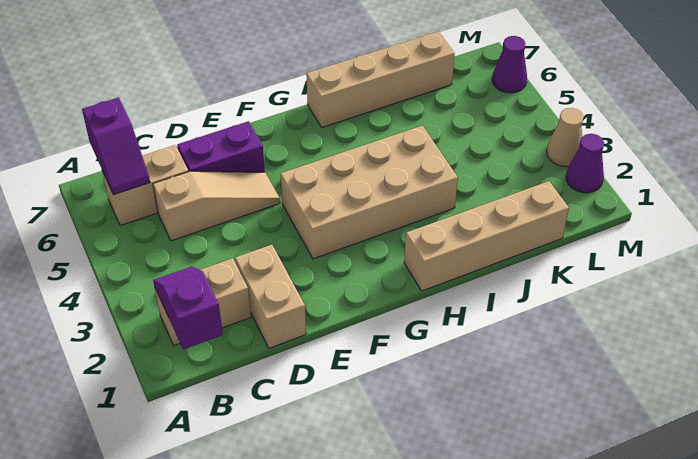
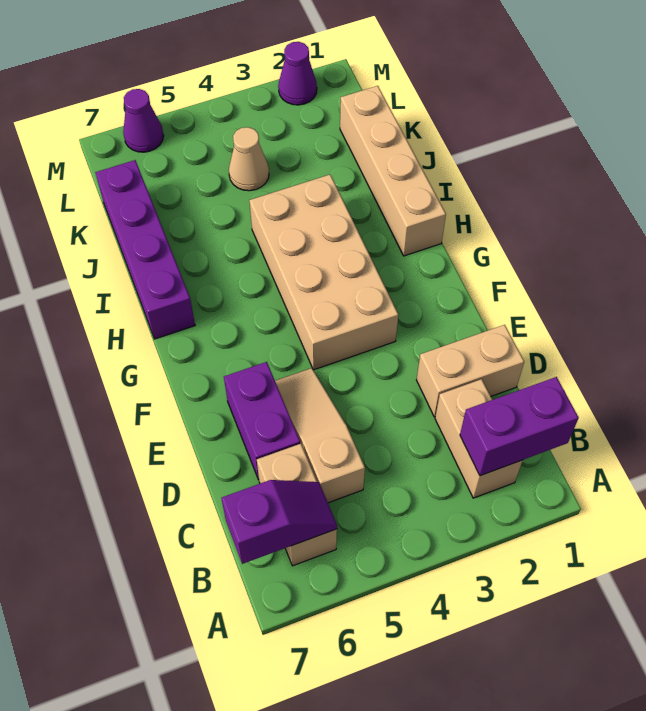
purple slope B1:B2 level 2 top 1 -> purple brick B1:B2 level 2
tan brick H7:K7 level 1 -> purple brick H7:K7 level 1
tan cone M3 level 1 -> tan cone K4 level 1

